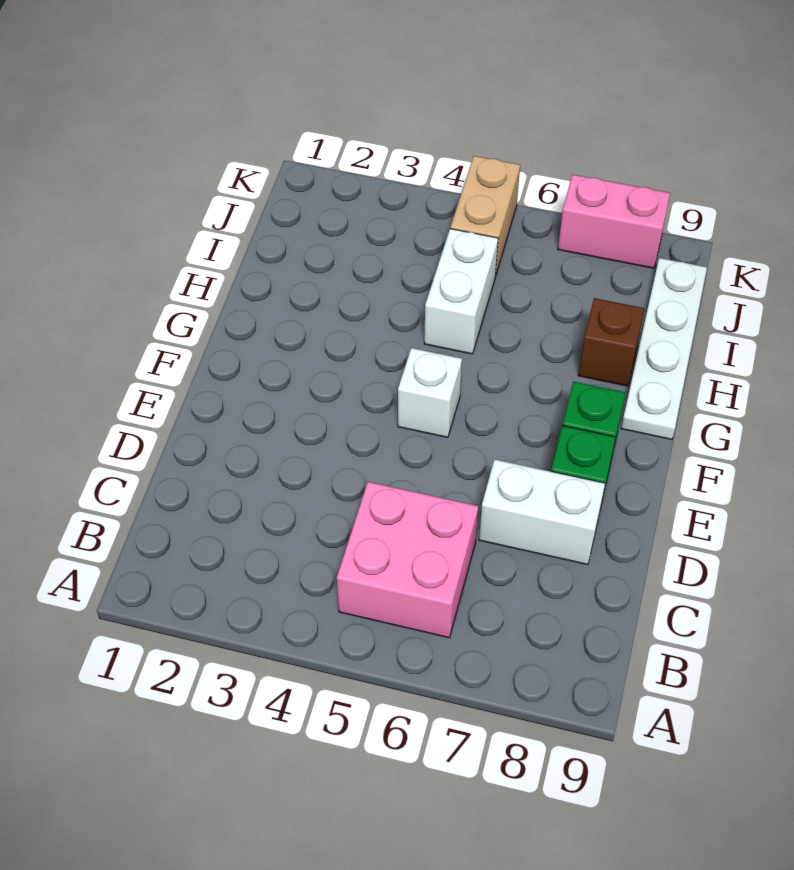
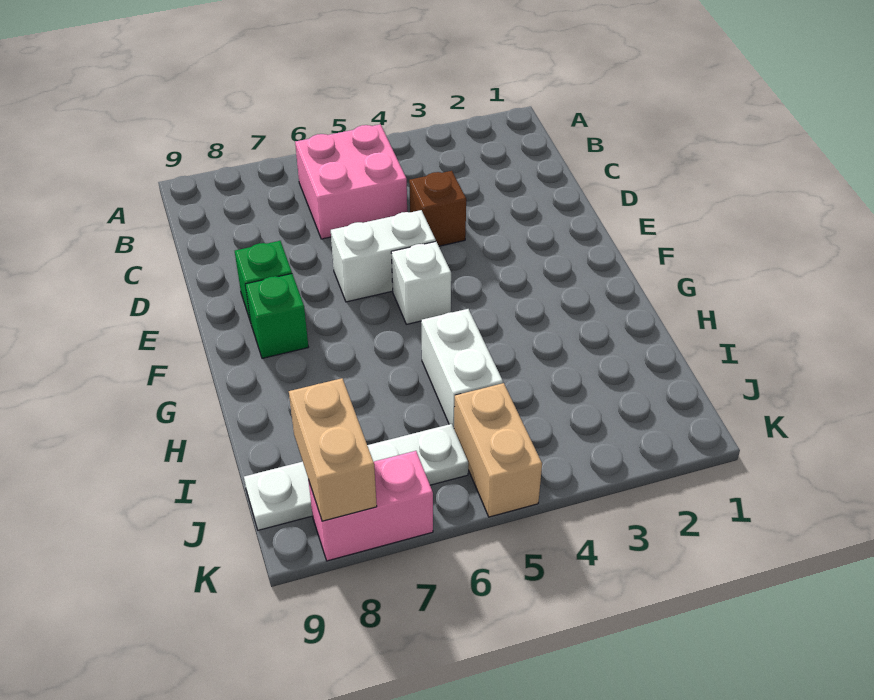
white brick D7:D8 level 1 -> white brick E5:E6 level 1
white plate G9:J9 level 1 -> white plate J6:J9 level 1
brown brick H8 level 1 -> brown brick D4 level 1
none -> tan brick J8:K8 level 2

